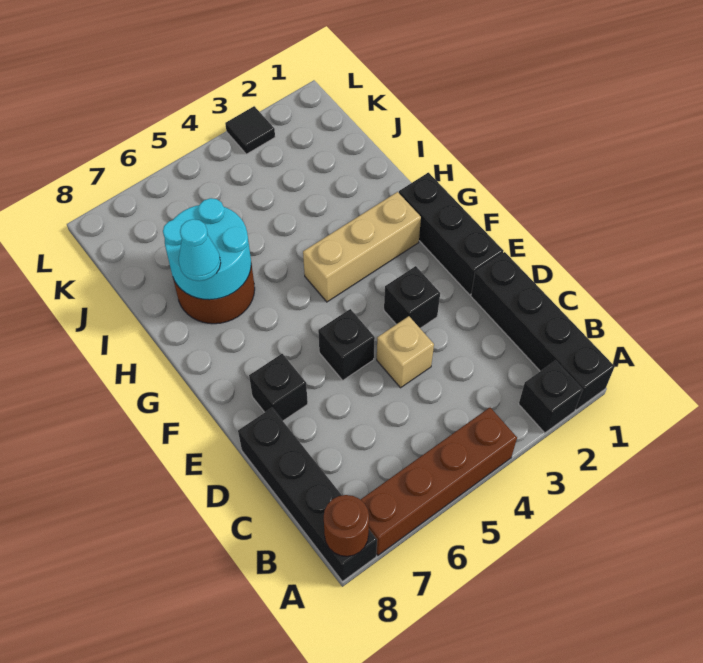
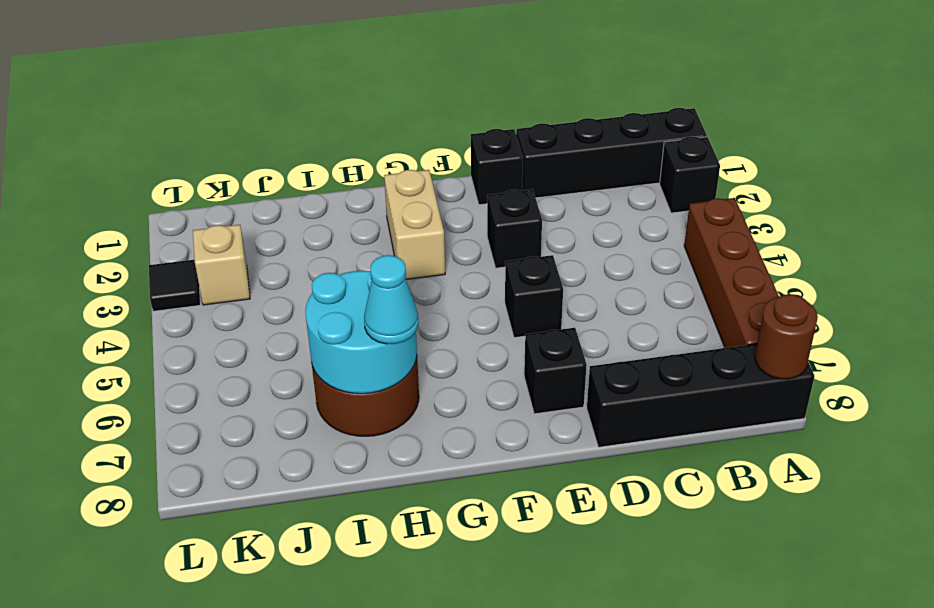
tan brick D4 level 1 -> tan brick K3 level 1
black brick E1:G1 level 1 -> black brick E1 level 1
tan brick G2:G4 level 1 -> tan brick G2:G3 level 1

